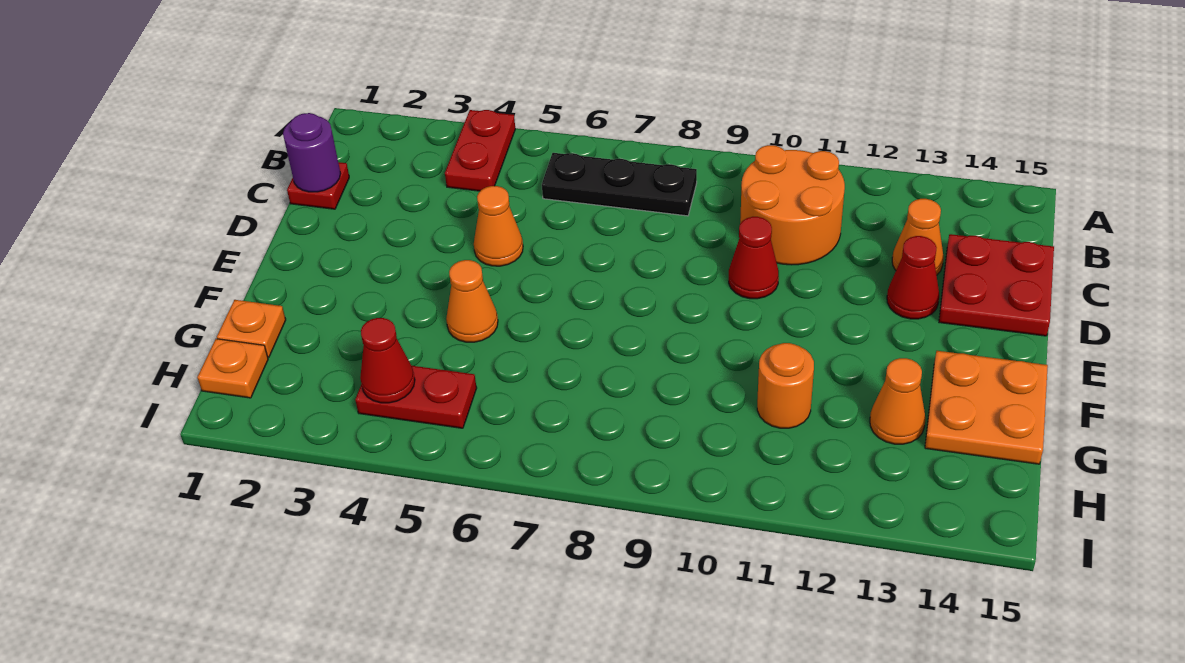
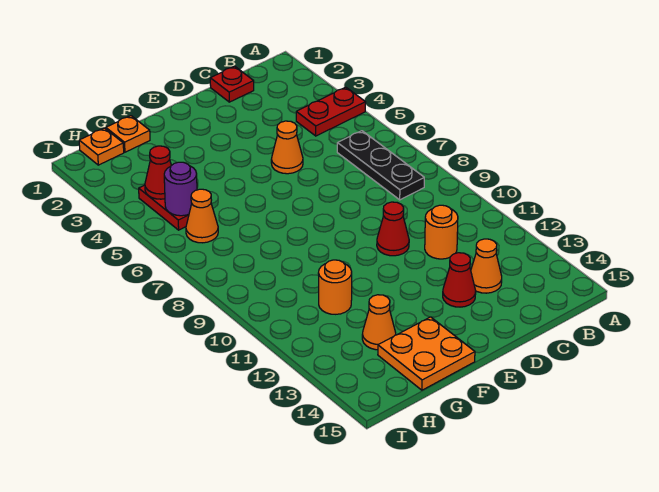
orange round brick B10:C11 level 1 -> orange round brick C11 level 1
purple round brick C1 level 2 -> purple round brick H5 level 2
red plate C14:D15 level 1 -> none
orange cone F5 level 1 -> orange cone H6 level 1

